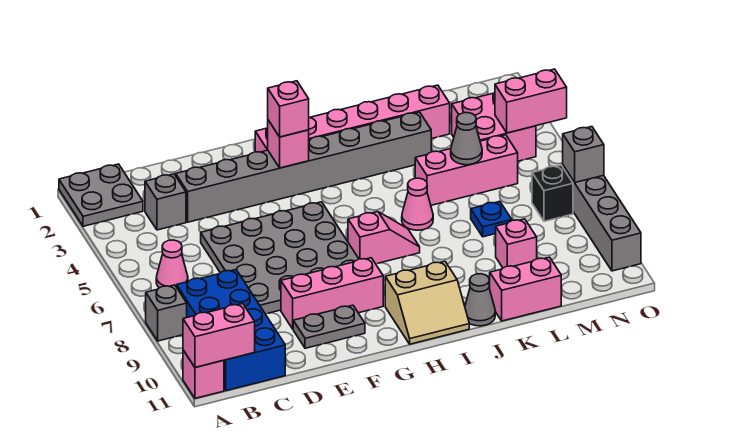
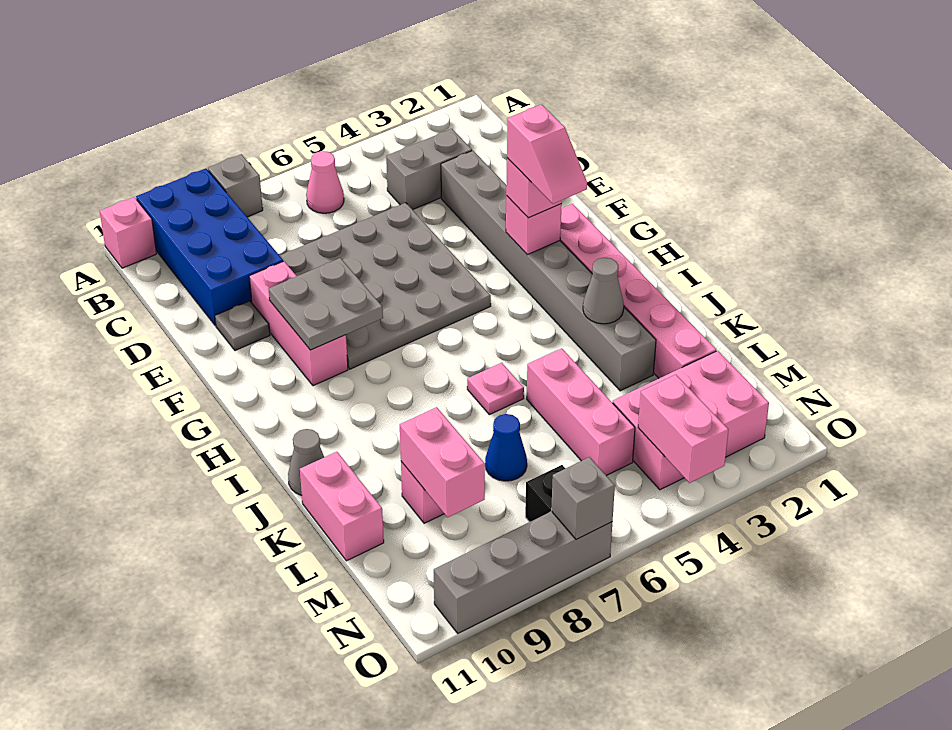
grey plate A1:B2 level 1 -> grey plate F8:G9 level 2
pink brick A11:B11 level 2 -> pink brick L9:M9 level 2
blue brick B8:C11 level 1 -> blue brick A9:D10 level 1
grey brick C3 level 1 -> grey brick C3:C4 level 1
grey plate E10:F10 level 1 -> grey plate E10 level 1
pink slope H7:I7 level 1 top H -> pink slope G3:H3 level 4 top G
tan slope H10:I11 level 1 top 10 -> none
pink cone J6 level 1 -> pink plate J6 level 1
grey cone L5 level 2 -> grey cone J3 level 2
blue plate L7 level 1 -> blue cone L7 level 1
pink brick M3:N4 level 1 -> pink brick M2:N4 level 1

